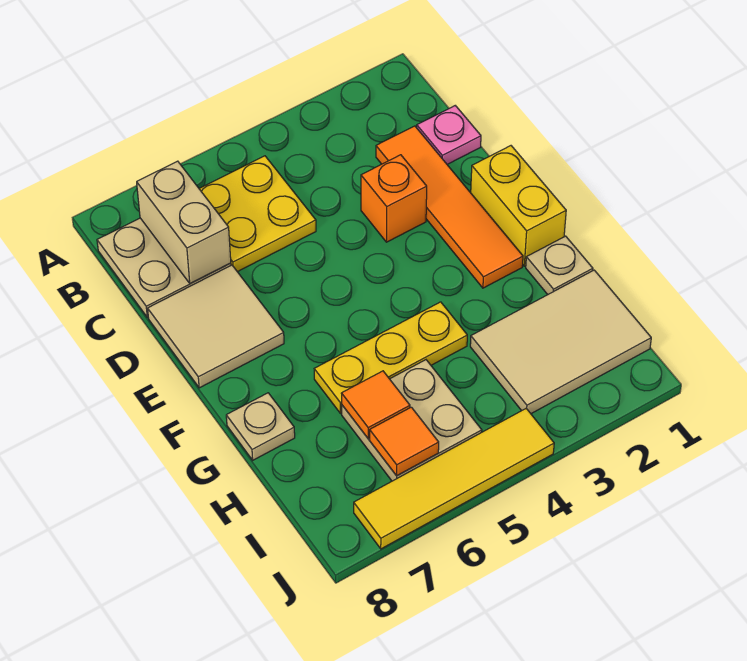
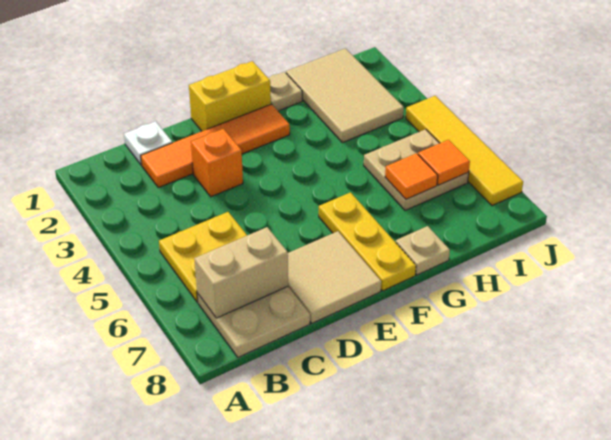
pink plate C1 level 1 -> white plate C1 level 1
yellow plate G4:G6 level 1 -> yellow plate F6:F8 level 1

